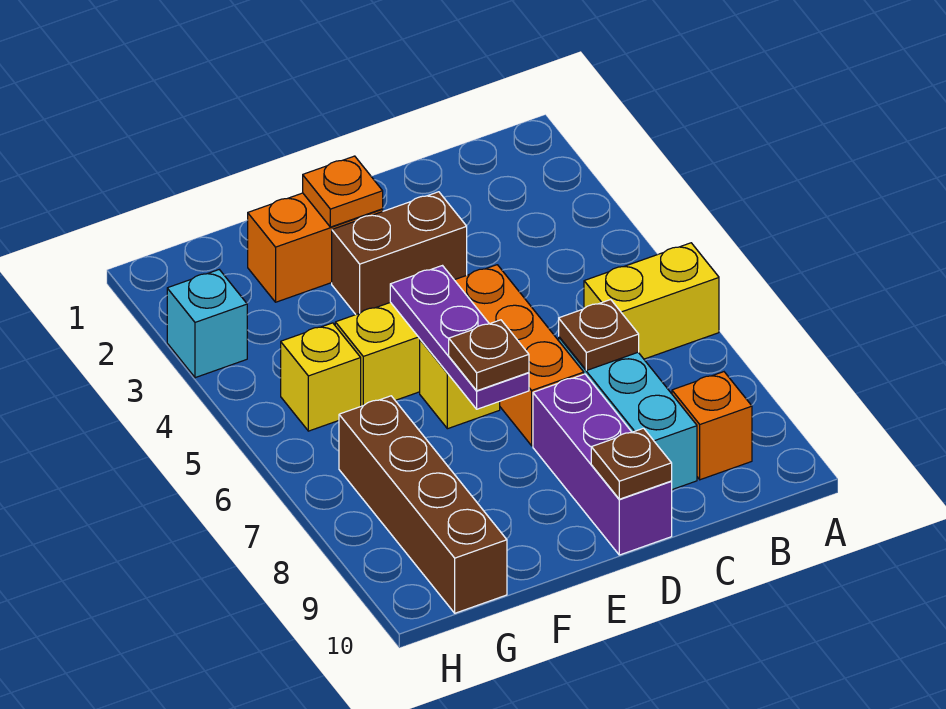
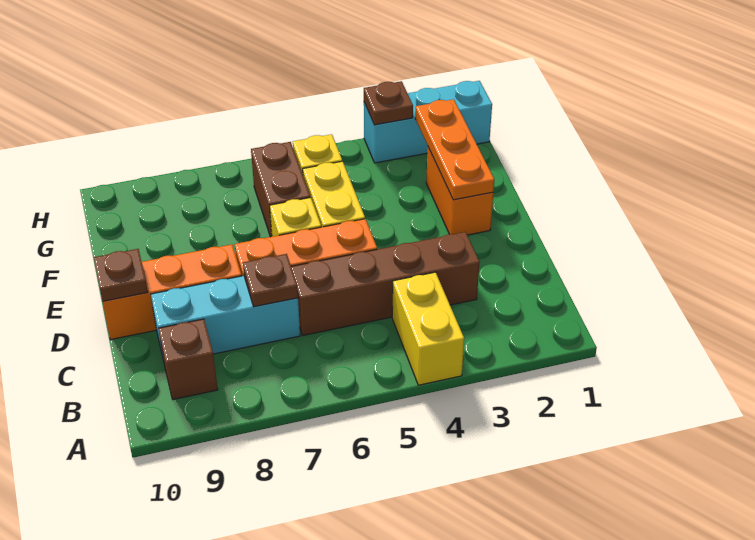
yellow brick A6:B6 level 1 -> yellow brick A4:B4 level 1
orange brick B9 level 1 -> brown brick B9 level 1
brown brick D3:E3 level 1 -> brown brick F6:G6 level 1
purple brick D8:D10 level 1 -> orange brick D8:D10 level 1
orange plate E2 level 2 -> orange plate E2:G2 level 2
purple plate E5:E7 level 2 -> none
brown plate E7 level 3 -> brown plate H3 level 2
brown brick G7:G10 level 1 -> brown brick C3:C6 level 1
cyan brick H3 level 1 -> cyan brick H1:H3 level 1

